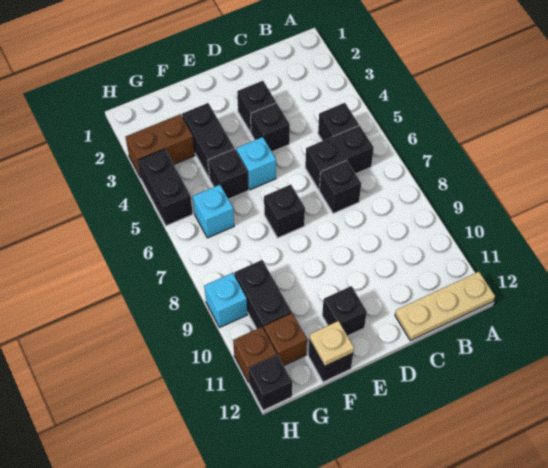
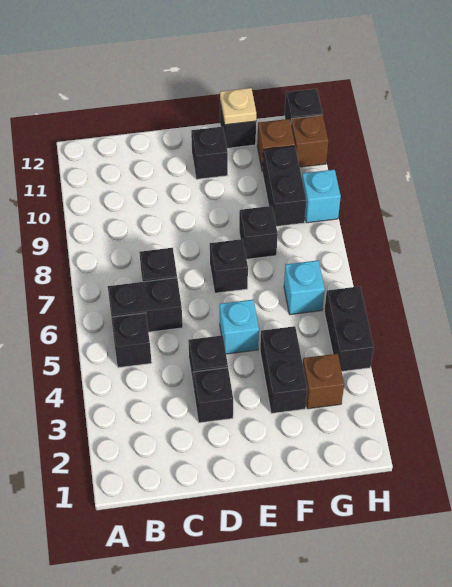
tan plate A12:C12 level 1 -> none
black brick F5 level 1 -> black brick F8 level 1
brown brick G3:H3 level 1 -> brown brick G3 level 1

